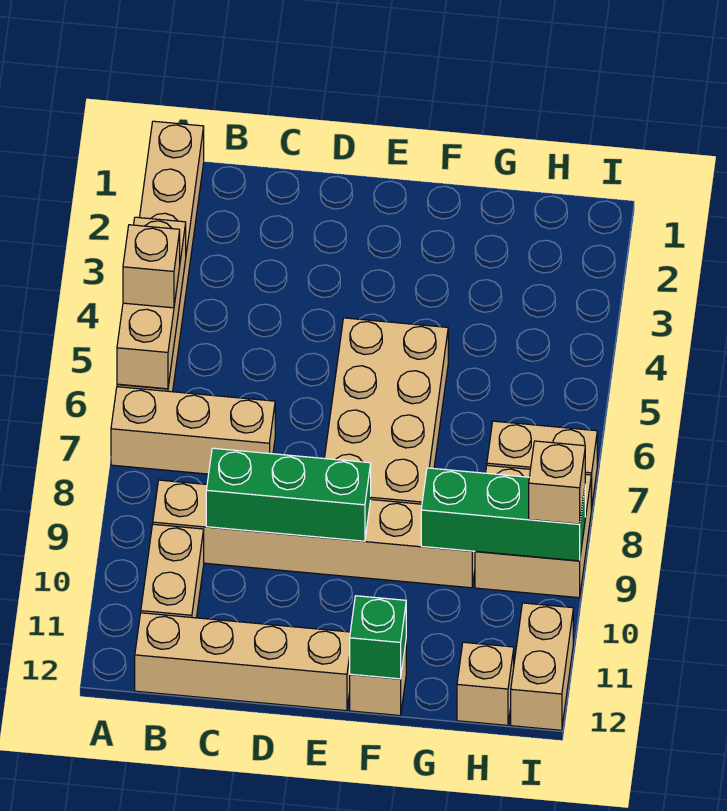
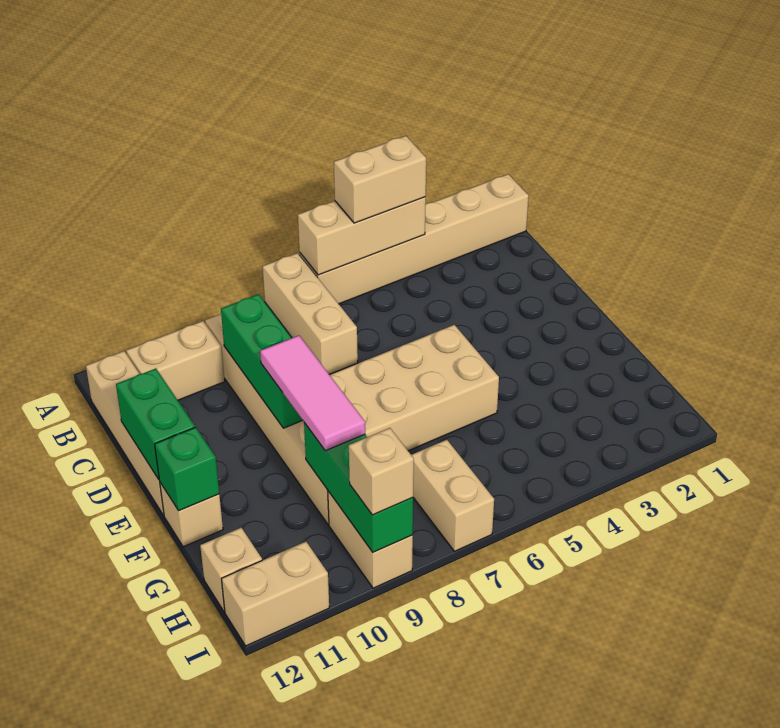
tan brick A5 level 3 -> tan brick A4:A5 level 3
none -> green brick D12:E12 level 2
none -> pink tile E9:G9 level 3
tan brick H8:I9 level 1 -> tan brick H9:I9 level 1

